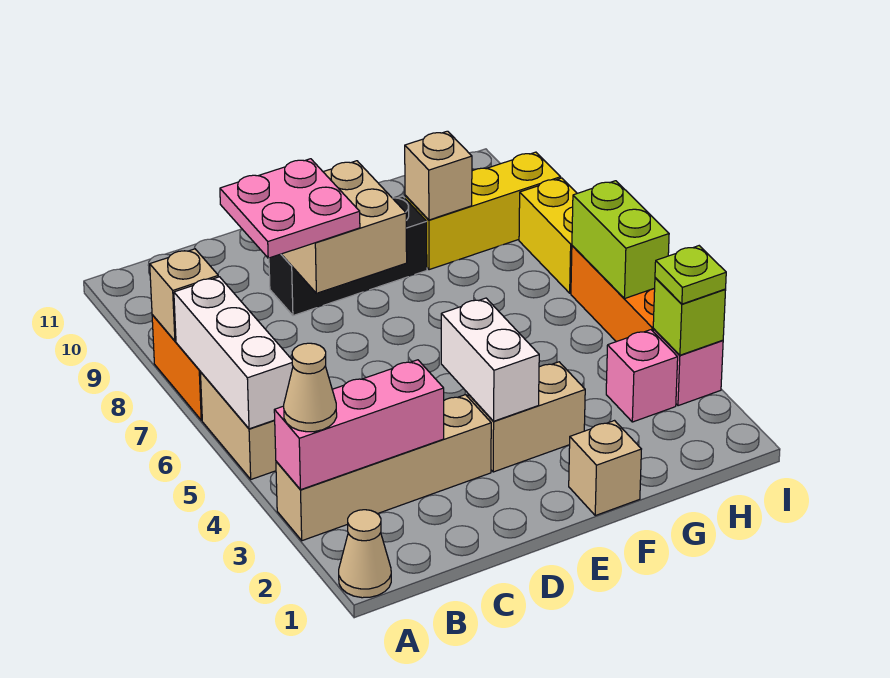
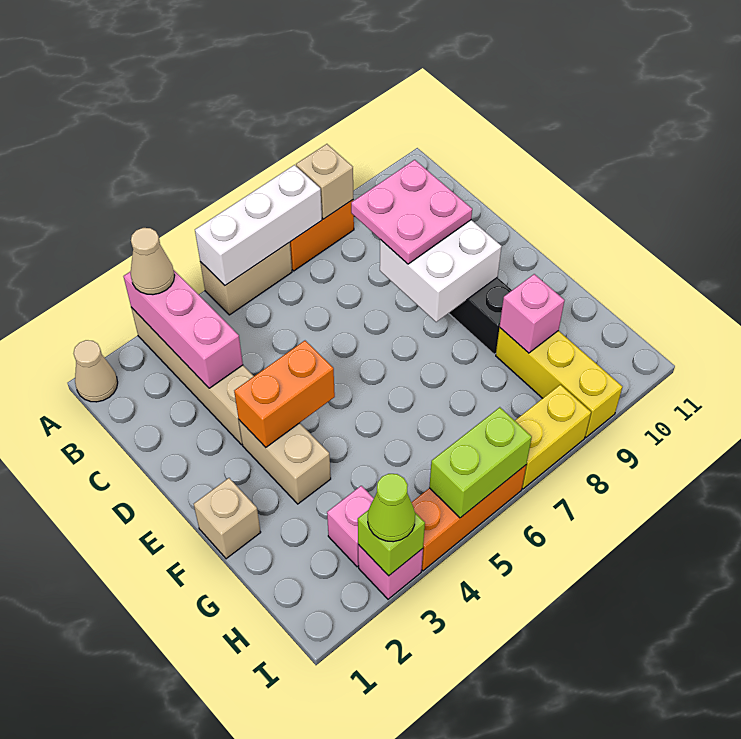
tan brick D8:E9 level 2 -> white brick D8:E9 level 2
white brick E3:E4 level 2 -> orange brick E3:E4 level 2
tan brick G9 level 2 -> pink brick G9 level 2
lime plate I3 level 3 -> lime cone I3 level 3

